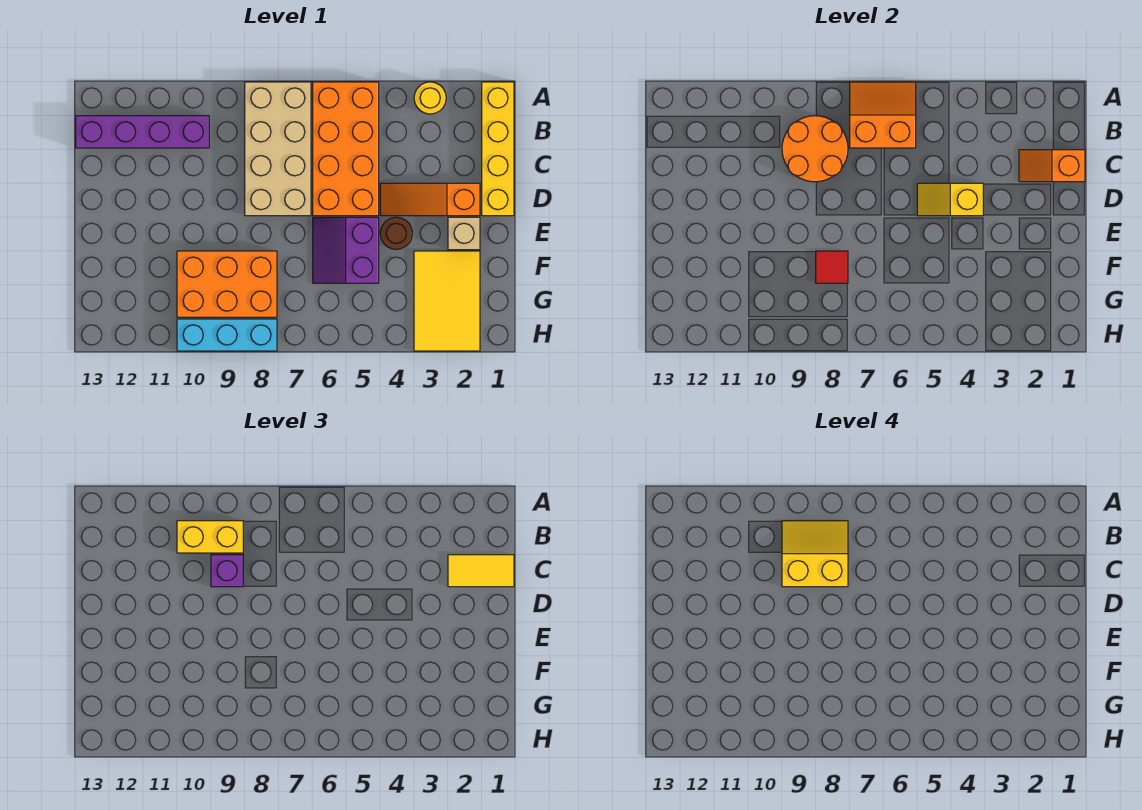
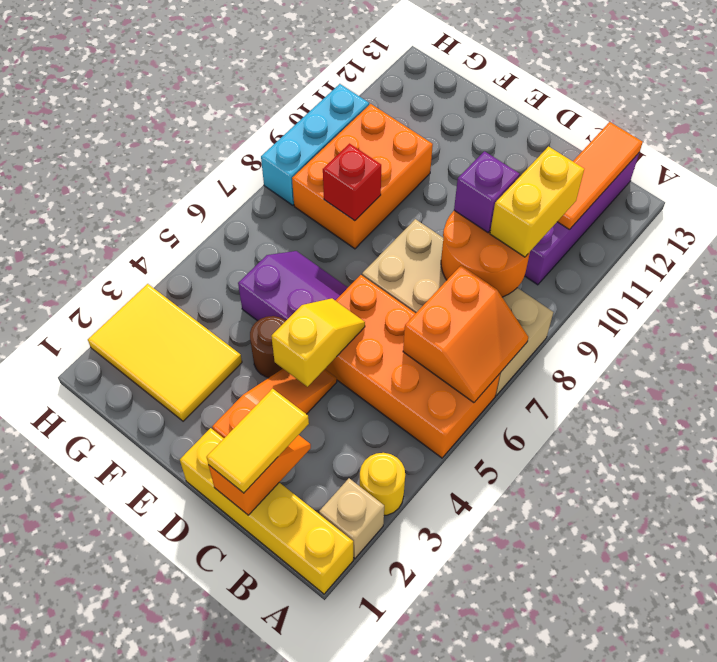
yellow slope B8:C9 level 4 top C -> none
none -> orange tile B11:B13 level 2
tan brick E2 level 1 -> tan brick A2 level 1
red tile F8 level 2 -> red brick F8 level 2

